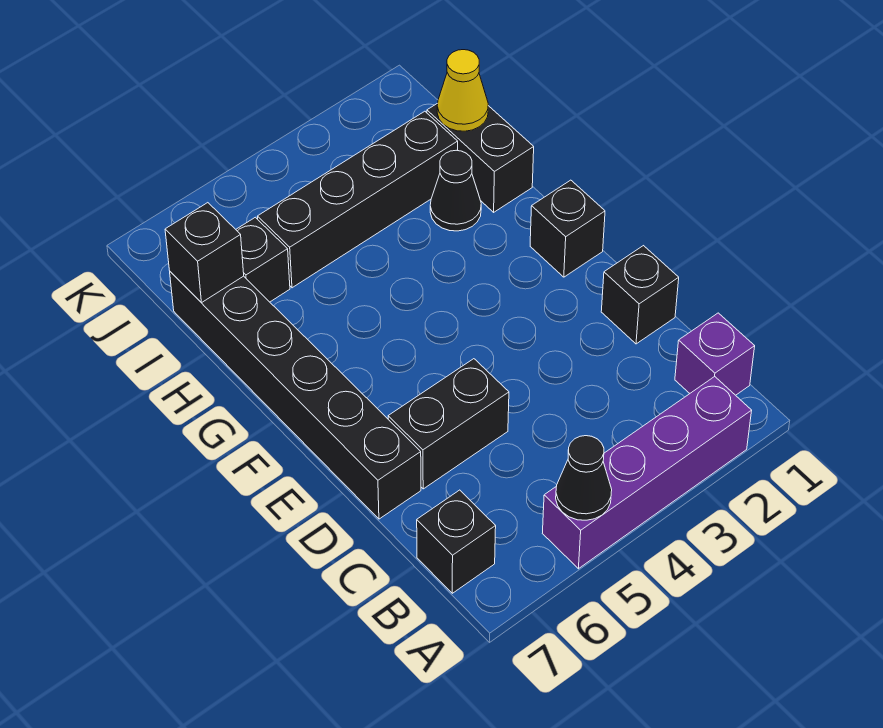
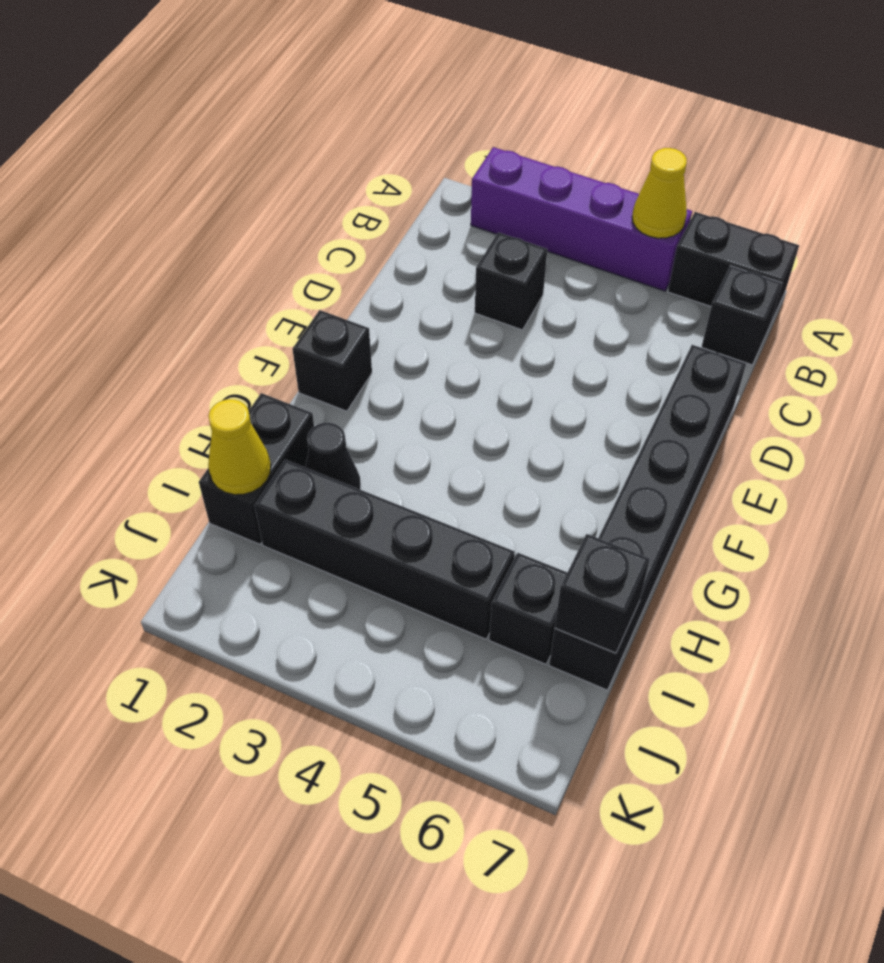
black cone A5 level 2 -> yellow cone A5 level 2
purple brick B1 level 1 -> none
black brick D1 level 1 -> black brick C3 level 1
black brick D5:D6 level 1 -> black brick A6:A7 level 1

